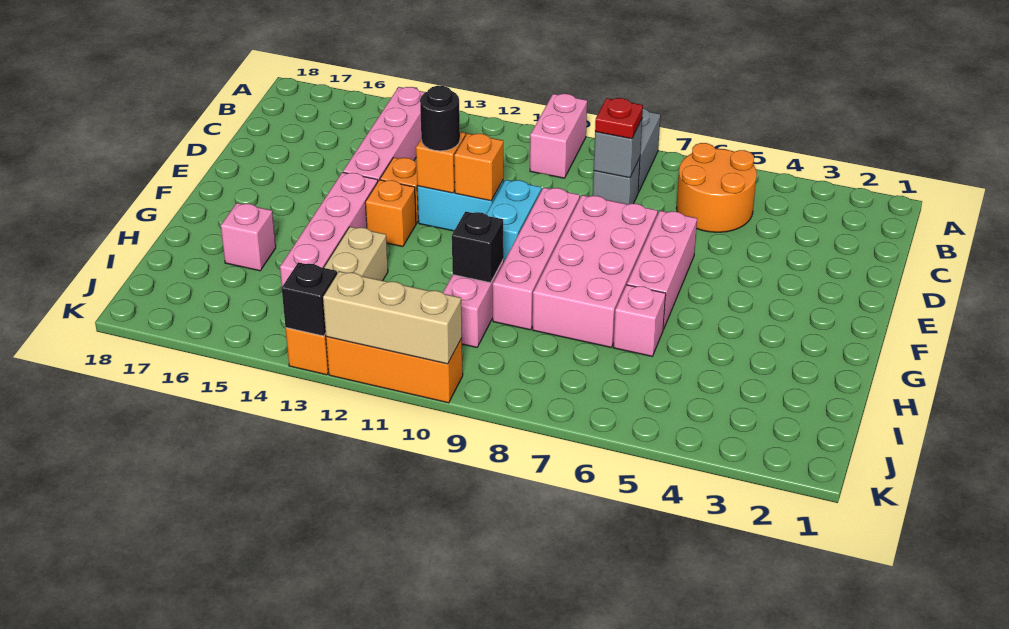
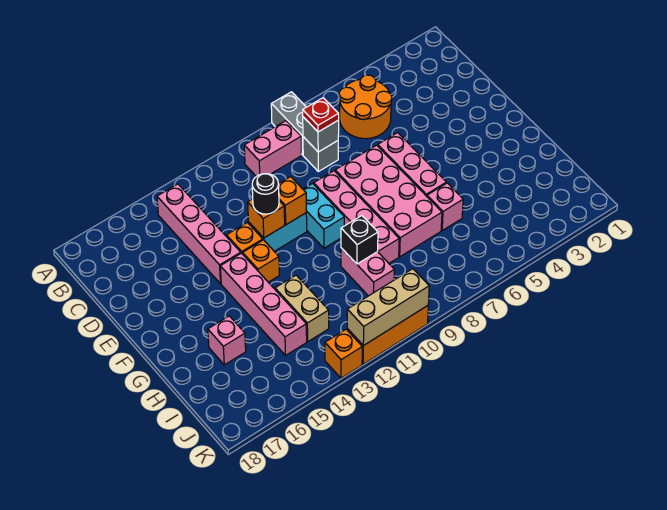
pink brick A10:B10 level 1 -> pink brick B9:B10 level 1
black brick K13 level 2 -> none

